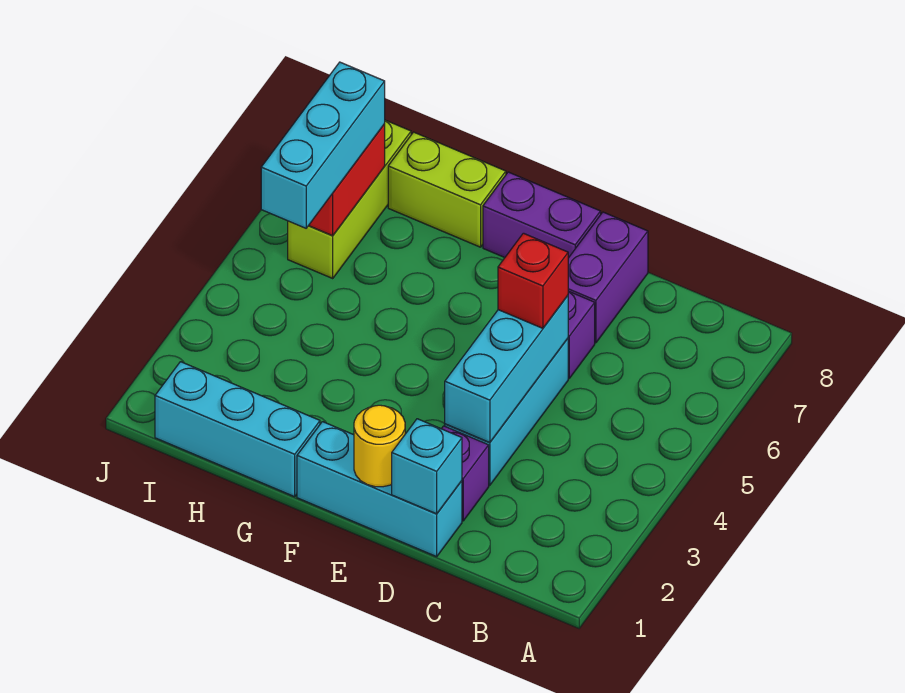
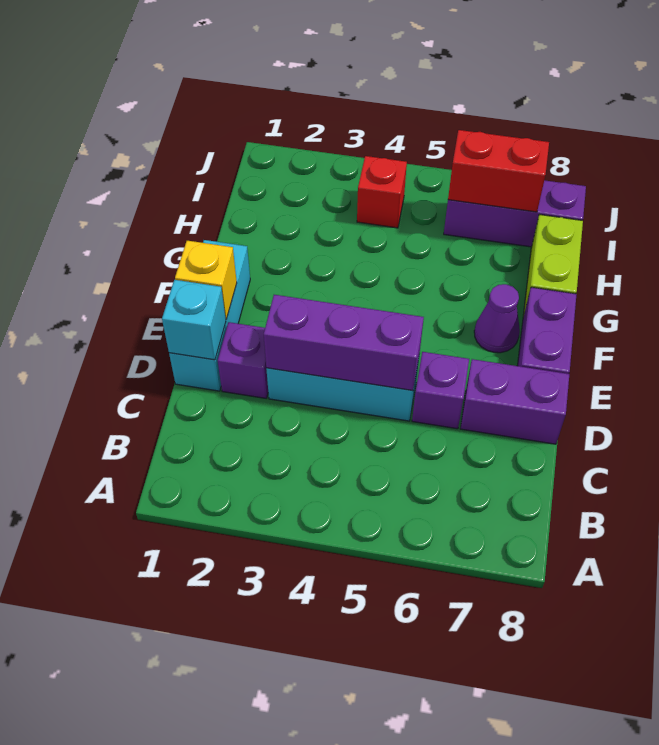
cyan brick D3:D5 level 2 -> purple brick D3:D5 level 2
red brick D5 level 3 -> red brick I4 level 1
yellow round brick E1 level 2 -> yellow brick E1 level 2
none -> purple cone F7 level 1
cyan brick G1:I1 level 1 -> none
cyan brick I5:I7 level 3 -> none
lime brick I6:I8 level 1 -> purple brick I6:I8 level 1

